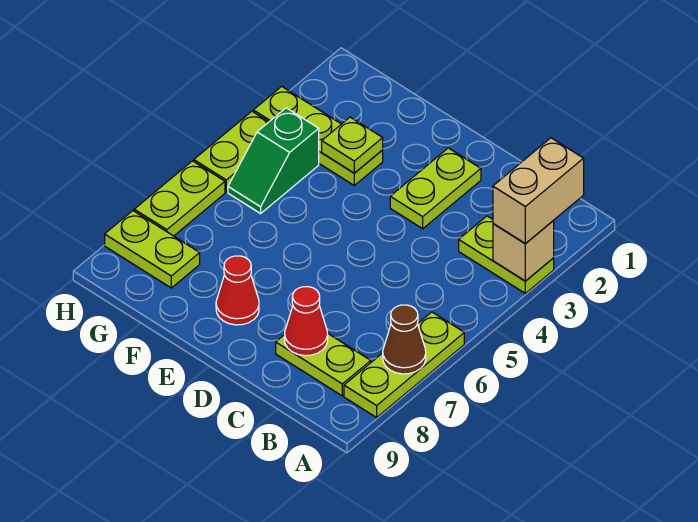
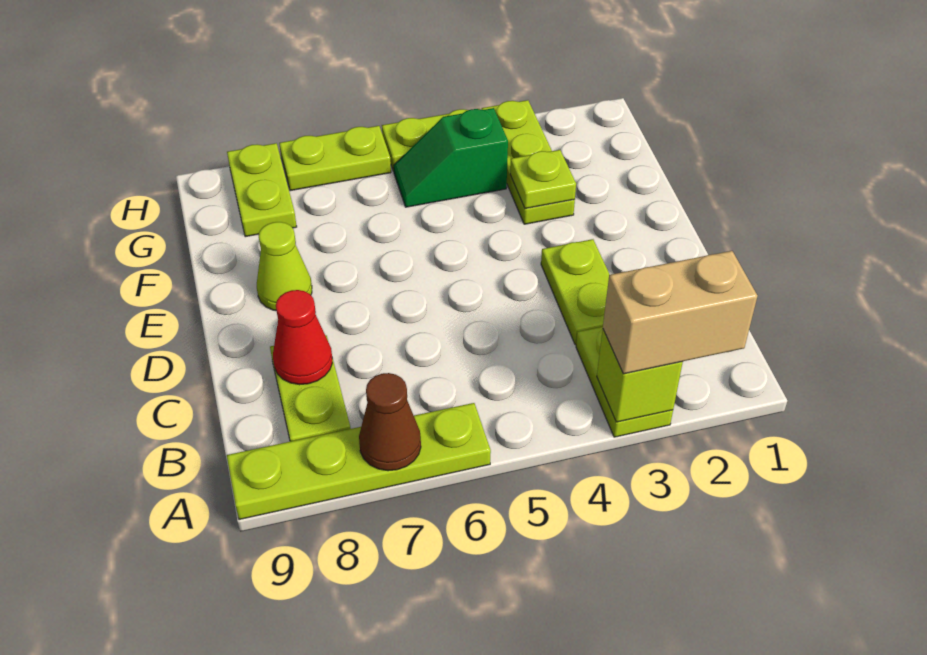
tan brick A3 level 2 -> lime brick A3 level 2
lime plate A6:A8 level 1 -> lime plate A6:A9 level 1
lime plate D2:D3 level 1 -> lime plate C3:D3 level 1
red cone E8 level 1 -> lime cone E8 level 1

